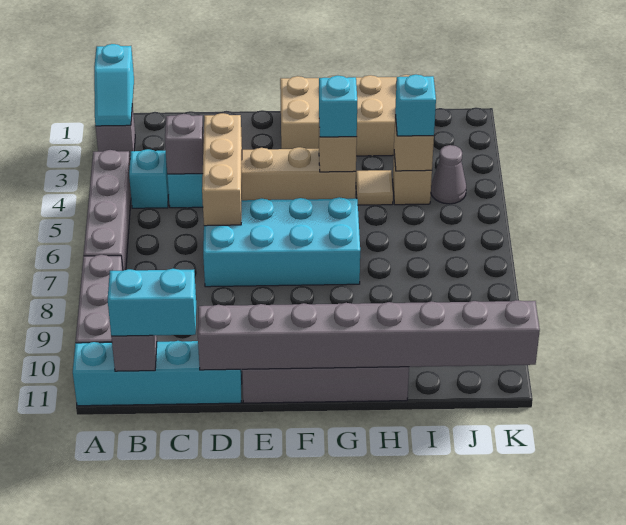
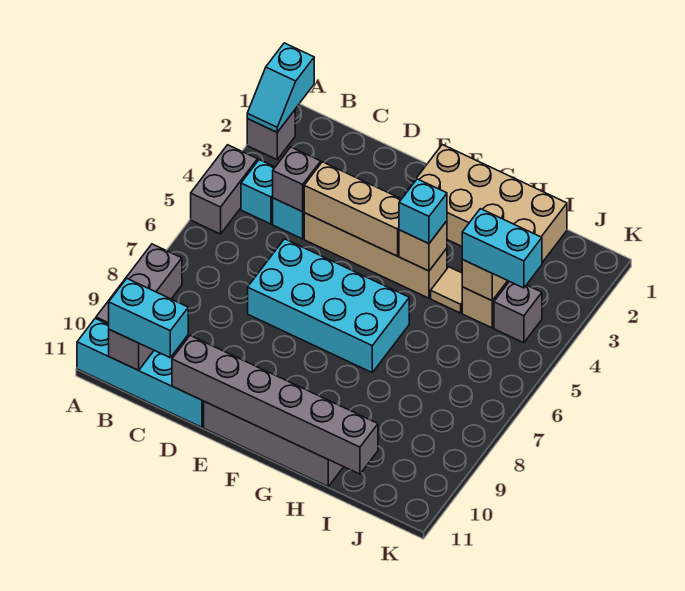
grey brick A4:A7 level 1 -> grey brick A4:A5 level 1
tan brick D4:D6 level 2 -> tan brick D4:F4 level 2
grey brick D11:K11 level 2 -> grey brick D11:I11 level 2
cyan brick I4 level 3 -> cyan brick I4:J4 level 3
grey cone J4 level 1 -> grey brick J4 level 1

